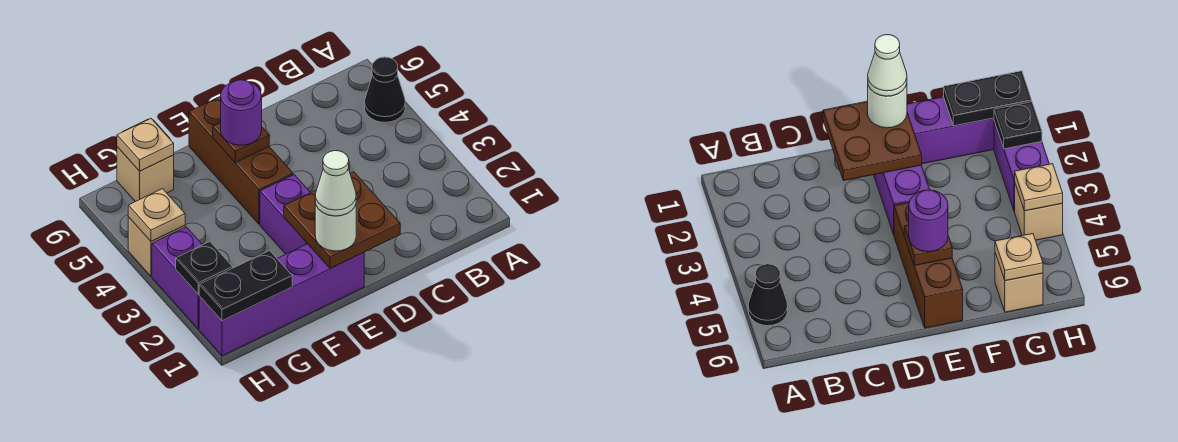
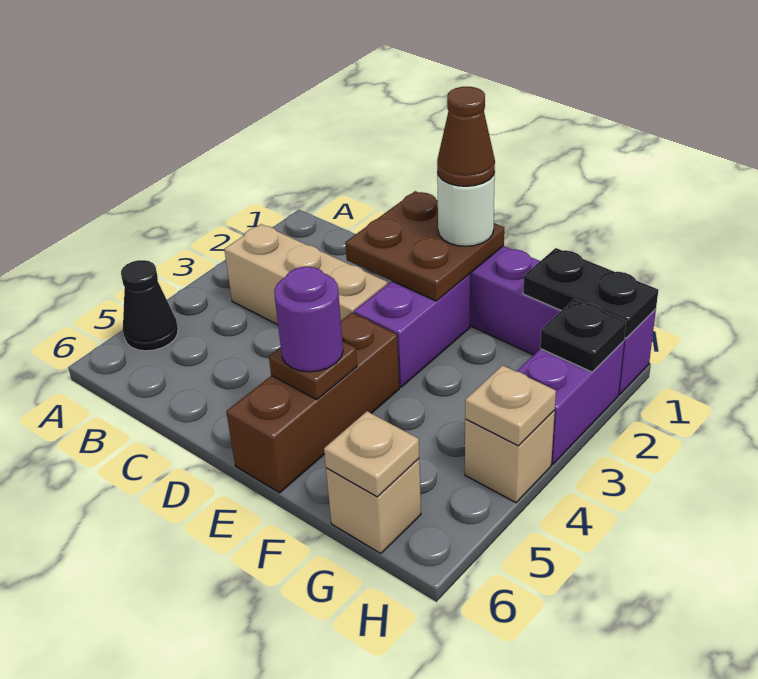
none -> tan brick B3:D3 level 1
white cone E1 level 4 -> brown cone E1 level 4

